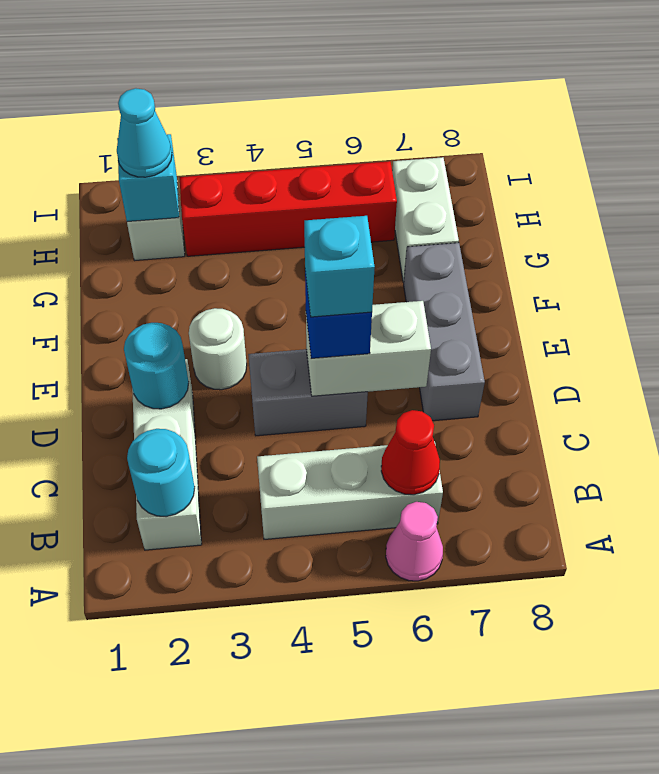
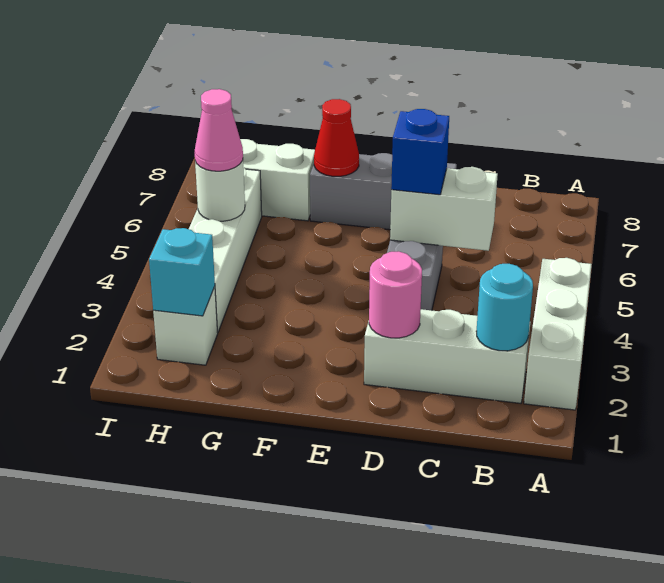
pink cone A6 level 1 -> pink cone H5 level 3
white brick B4:B6 level 1 -> white brick A2:A4 level 1
red cone B6 level 2 -> red cone F7 level 2
cyan round brick D2 level 2 -> pink round brick D2 level 2
white brick D5:D6 level 2 -> white brick C5:D5 level 2
cyan brick D5 level 4 -> none
white round brick E3 level 1 -> white round brick H5 level 2
cyan cone H2 level 3 -> none
red brick H3:H6 level 1 -> white brick H3:H6 level 1

